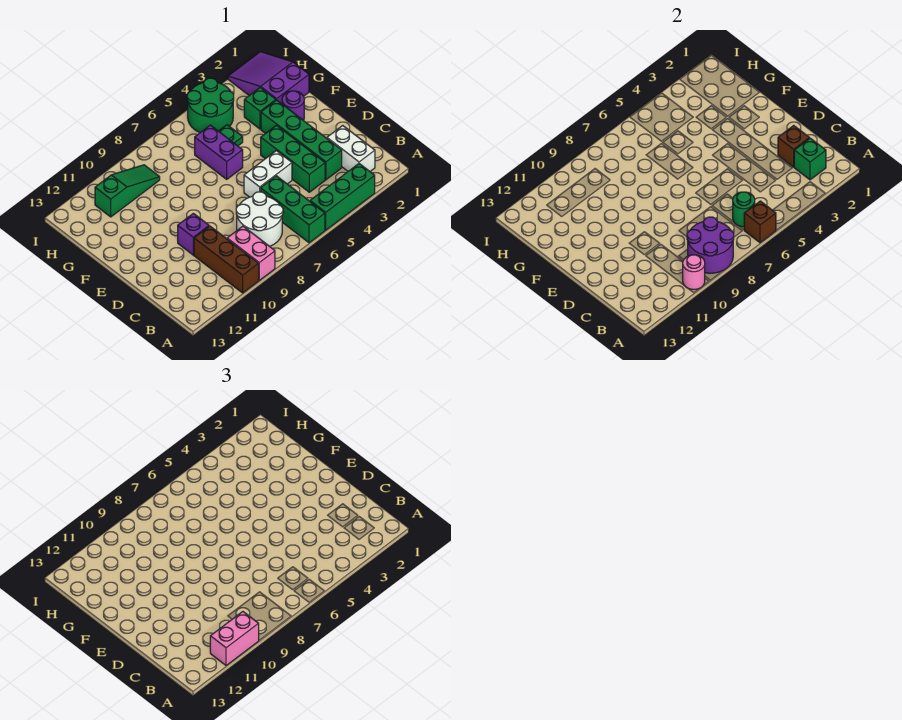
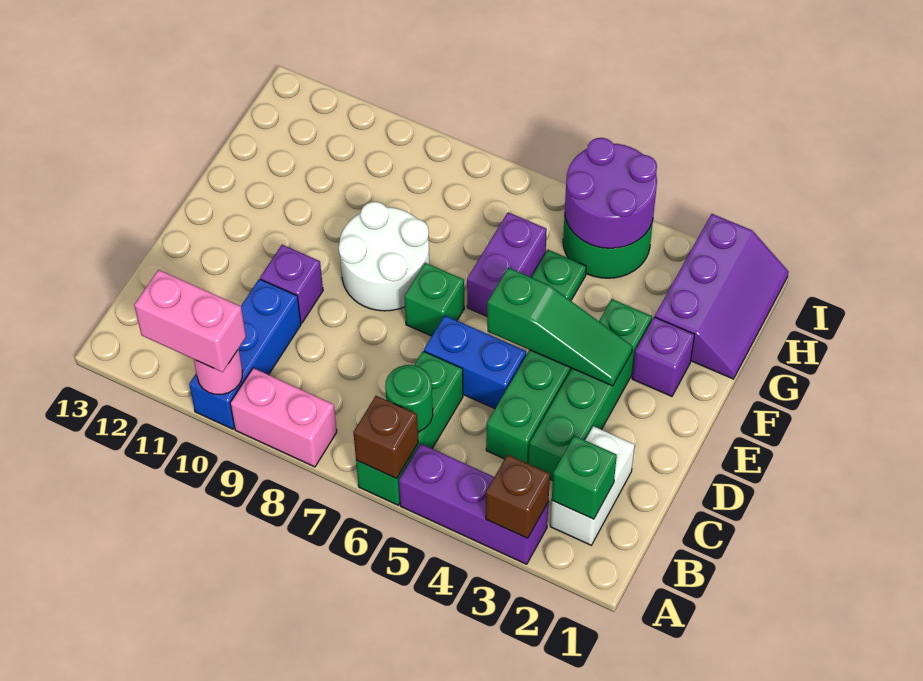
green brick A3:A5 level 1 -> purple brick A3:A5 level 1
purple round brick A8:B9 level 2 -> purple round brick H4:I5 level 2
pink brick A9:B9 level 1 -> pink brick A8:A9 level 1
brown brick A10:C10 level 1 -> blue brick A10:C10 level 1
white round brick B7:C8 level 1 -> white round brick E8:F9 level 1
brown brick C2 level 2 -> brown brick A3 level 2
white brick D5:D6 level 1 -> blue brick D5:D6 level 1
purple round brick F2 level 1 -> purple brick F2 level 1
purple slope G1:I2 level 1 top G -> purple slope G1:I2 level 1 top 2
green brick G3 level 1 -> green brick E7 level 1
green slope H9:H11 level 1 top 11 -> green slope E3:E5 level 2 top 5

